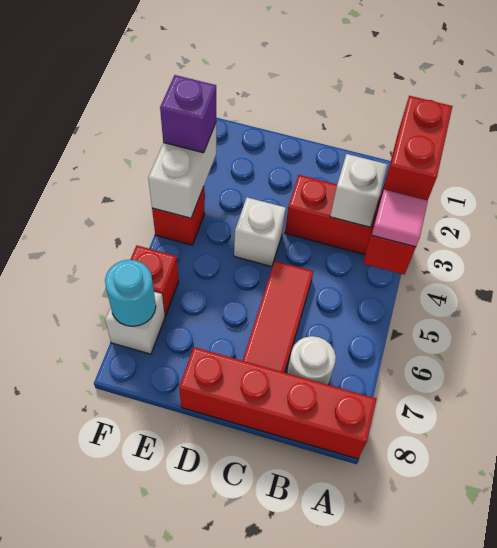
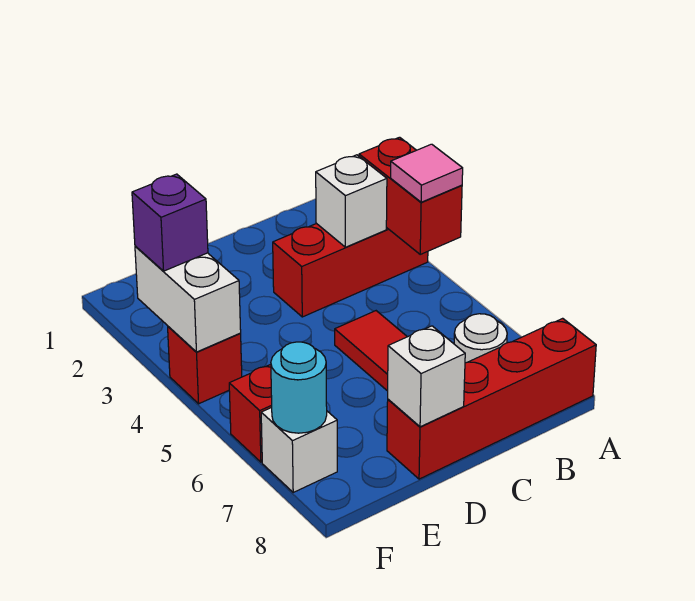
red brick A2:A3 level 3 -> none
white brick D4 level 1 -> white brick D8 level 2

